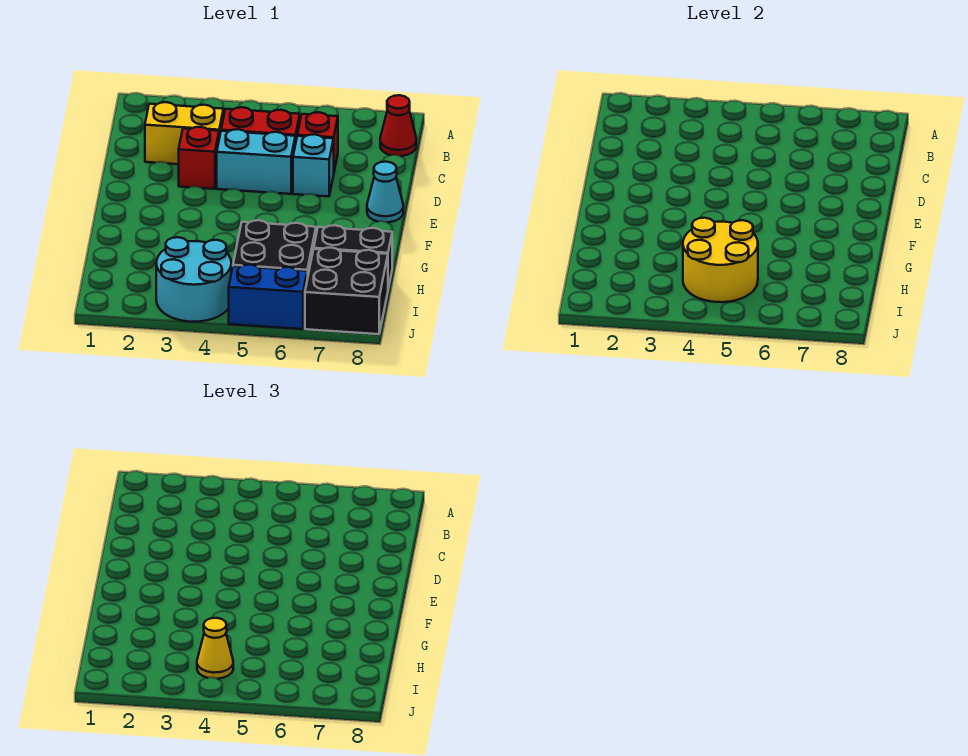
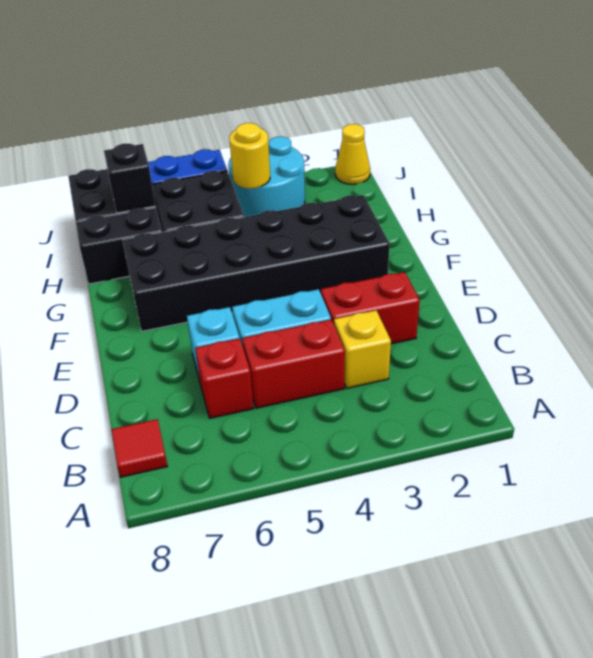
red cone B8 level 1 -> red tile B8 level 1
yellow brick C2:C3 level 1 -> yellow brick C3 level 1
red brick D3 level 1 -> red brick D2:D3 level 1
cyan cone E8 level 1 -> none
none -> black brick F2:G7 level 1
yellow round brick H4:I5 level 2 -> yellow round brick I4 level 2
yellow cone I4 level 3 -> yellow cone J1 level 1
none -> black brick I7 level 2

